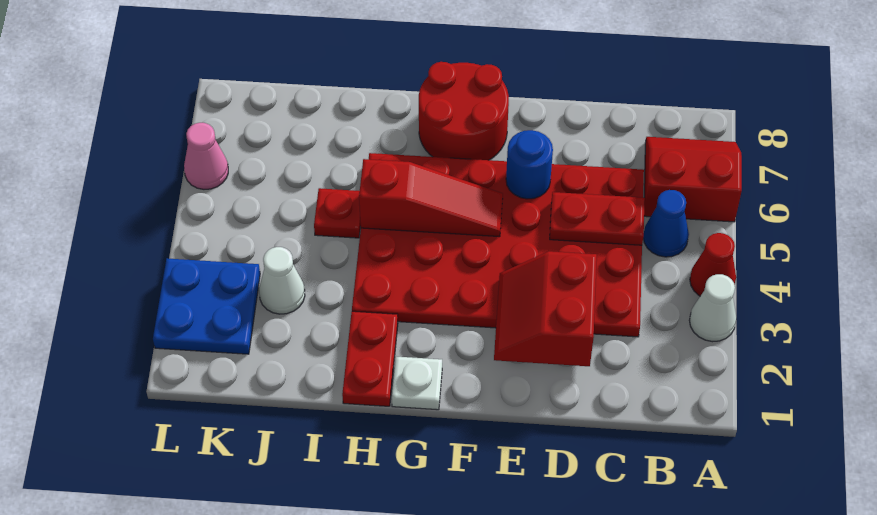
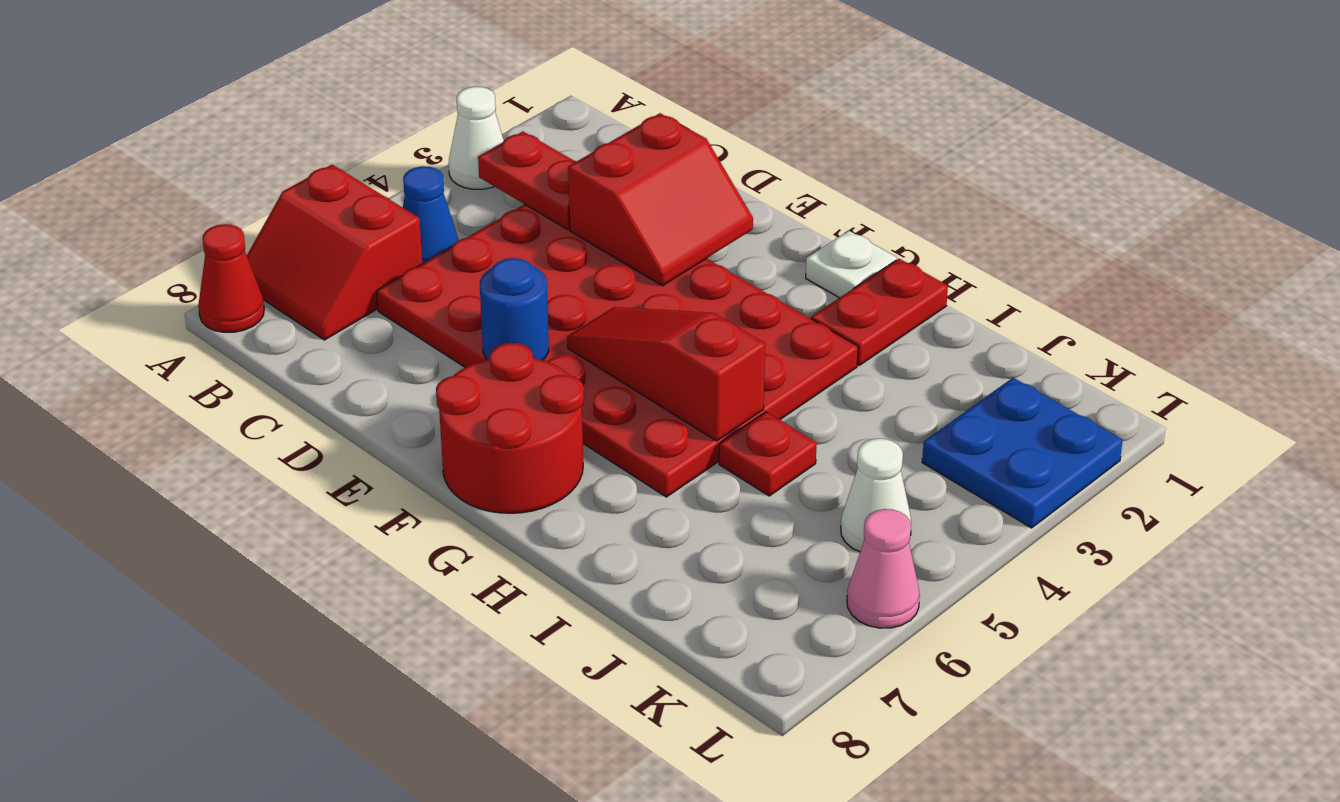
red cone A4 level 1 -> red cone A8 level 1
red plate C5:D5 level 2 -> red plate B3:C3 level 2
white cone J3 level 1 -> white cone K5 level 1

